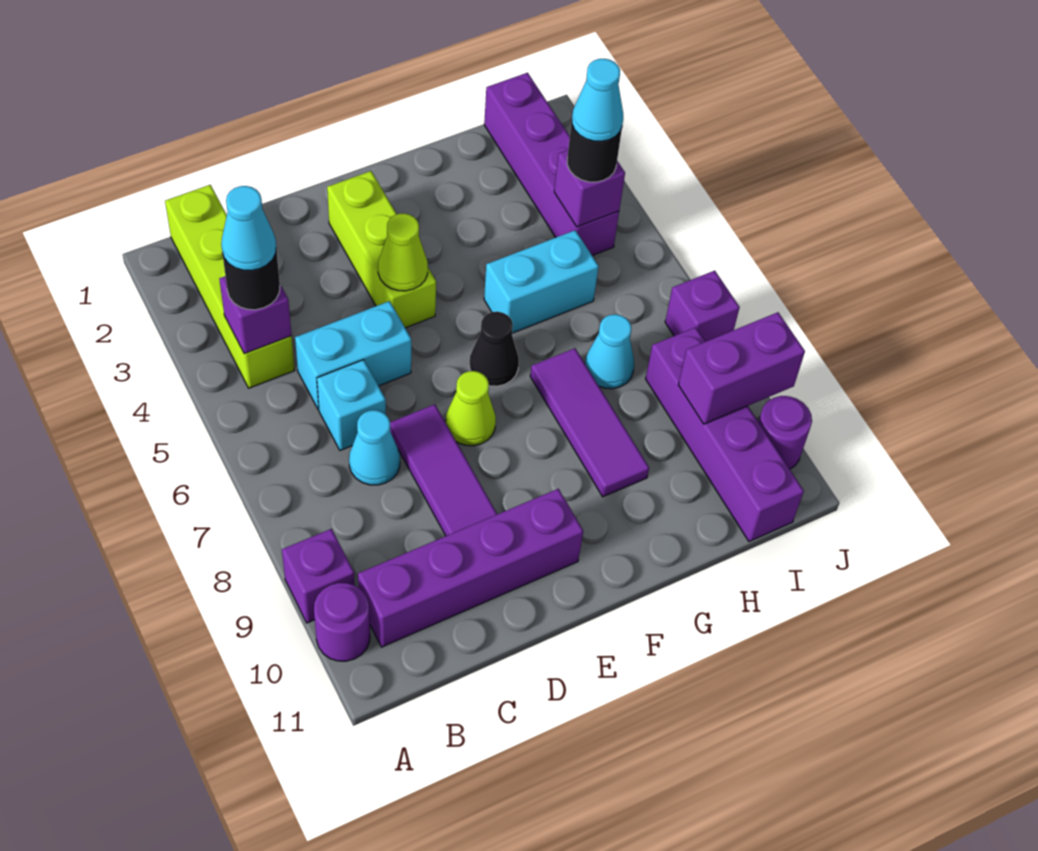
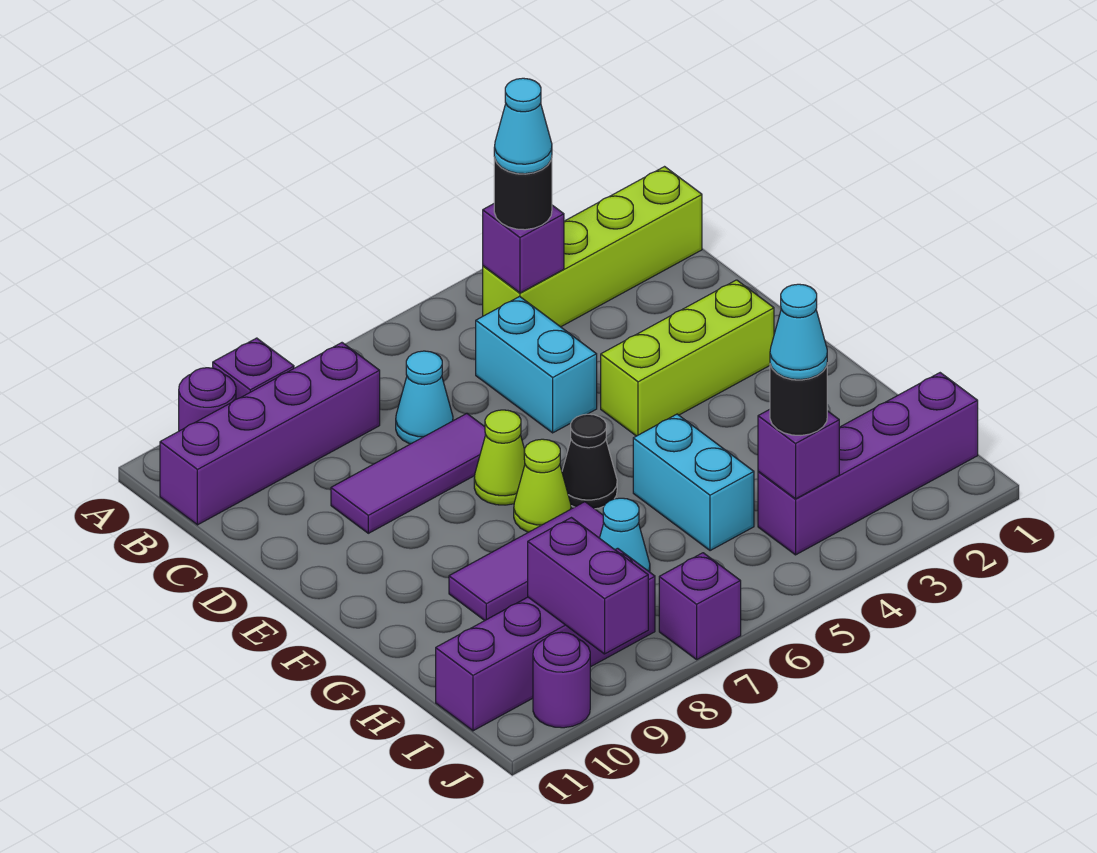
purple brick B10:E10 level 1 -> purple brick B8:B11 level 1
cyan brick C6 level 1 -> none
lime cone E4 level 2 -> lime cone F7 level 1

